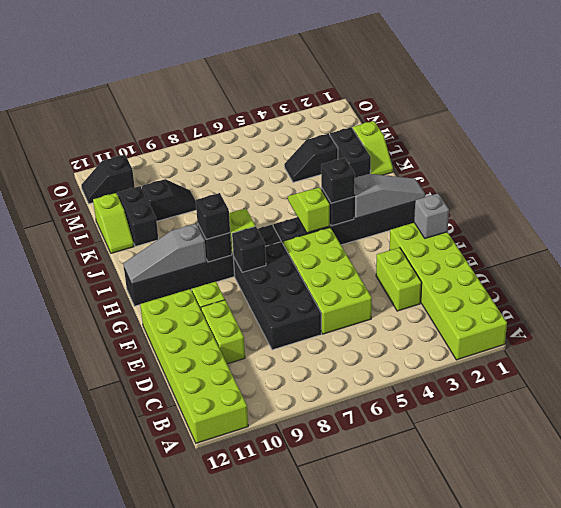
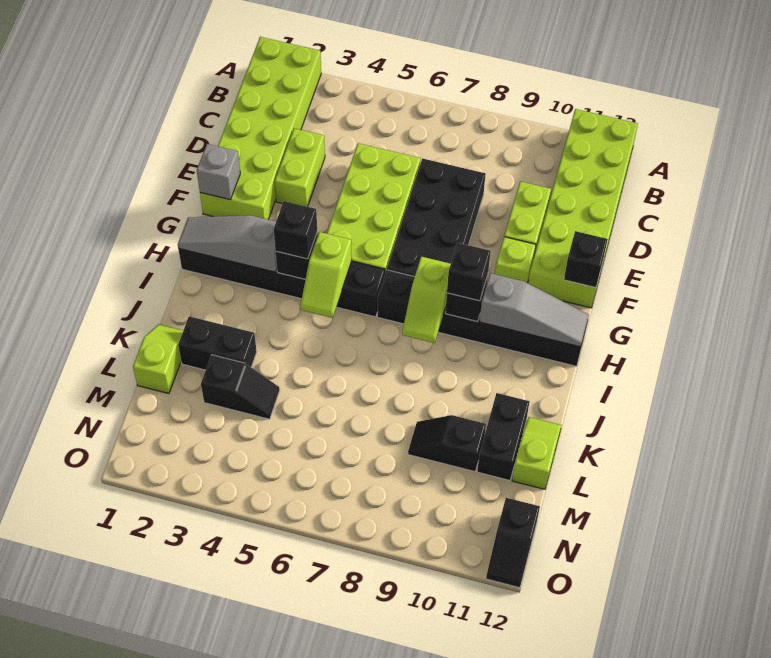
black brick G8 level 2 -> black brick F12 level 2
black brick K2:L2 level 1 -> black brick K2:K3 level 1
black slope N11:N12 level 1 top 11 -> black slope N12:O12 level 1 top N

